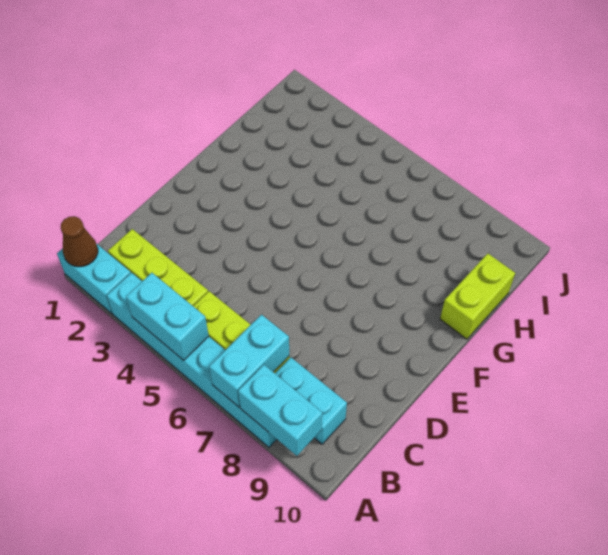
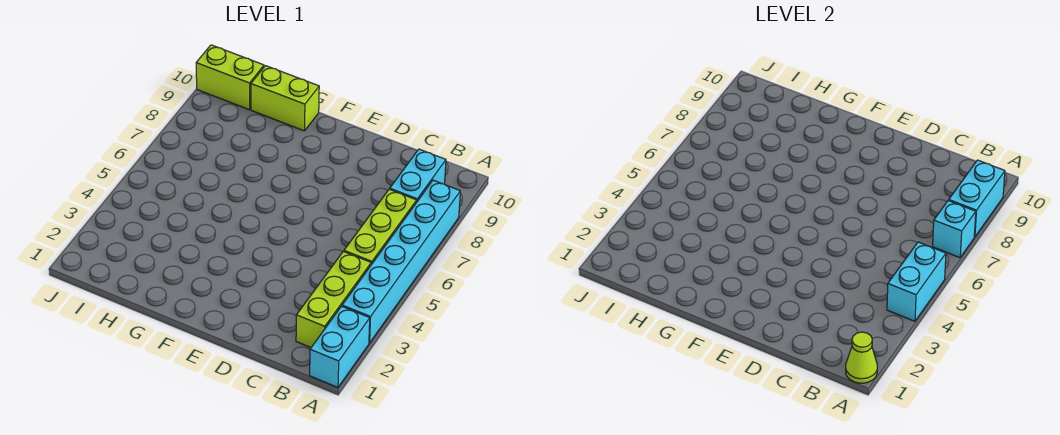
brown cone A1 level 2 -> lime cone A1 level 2
cyan brick A7:B7 level 2 -> cyan brick A7 level 2
none -> lime brick I10:J10 level 1

